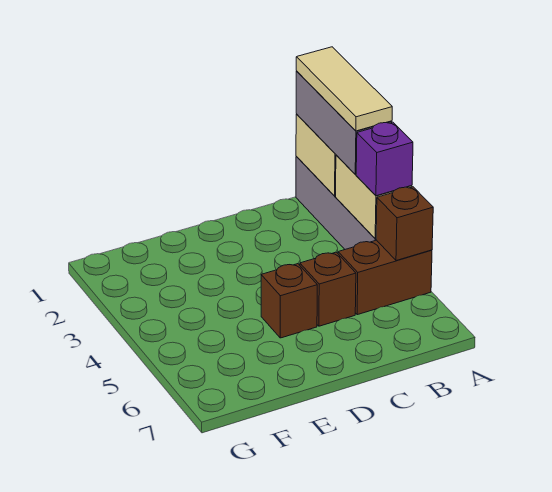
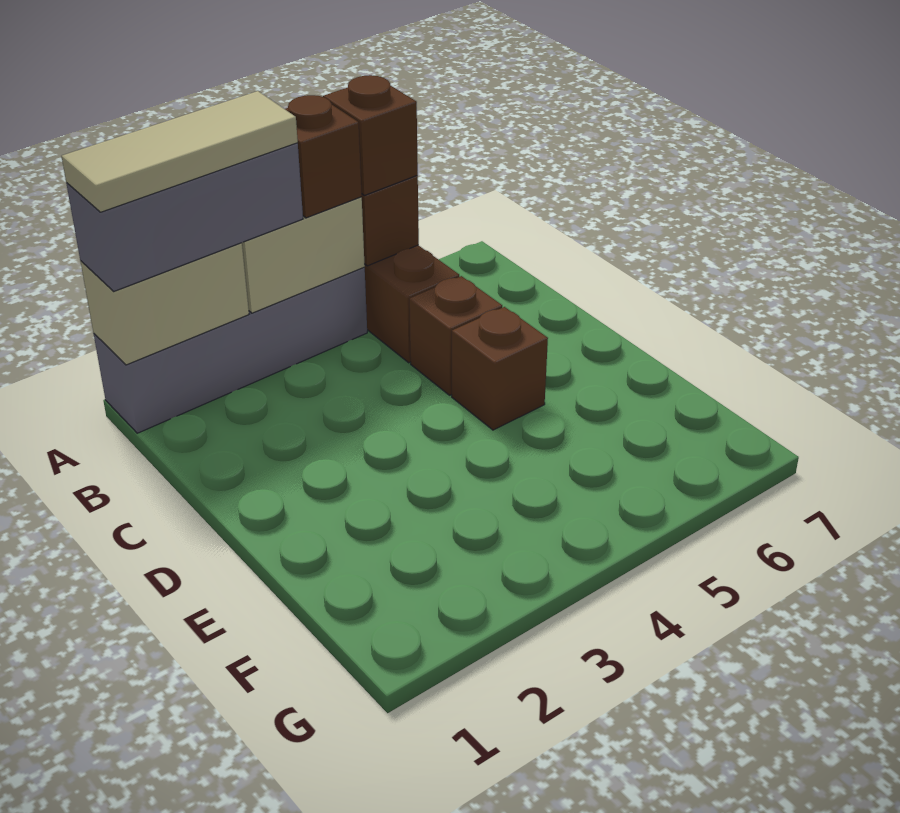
purple brick A4 level 3 -> brown brick A4 level 3
none -> brown brick A5 level 3

